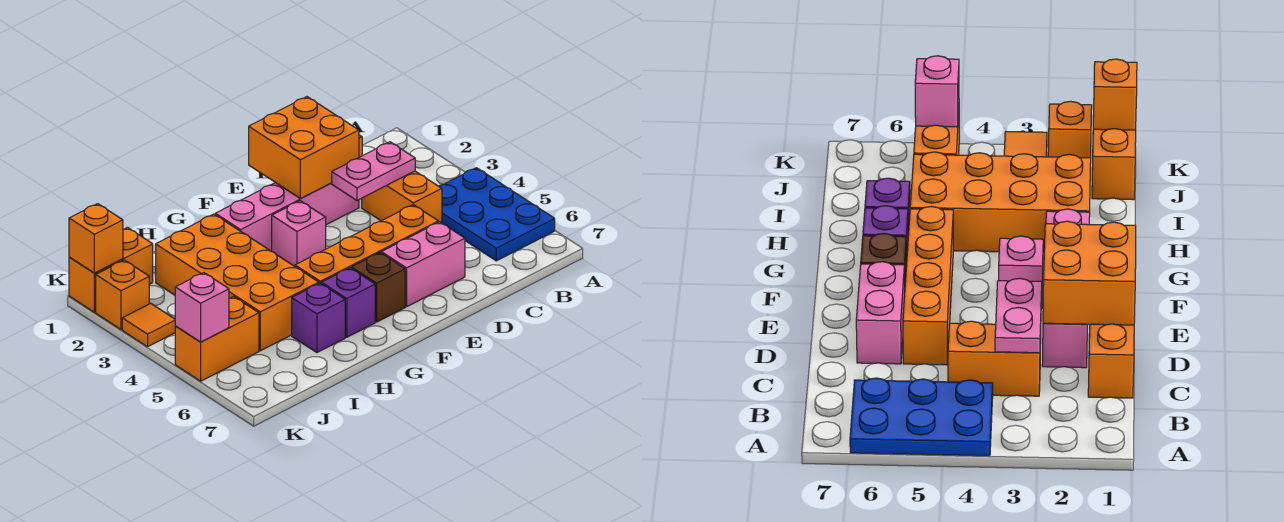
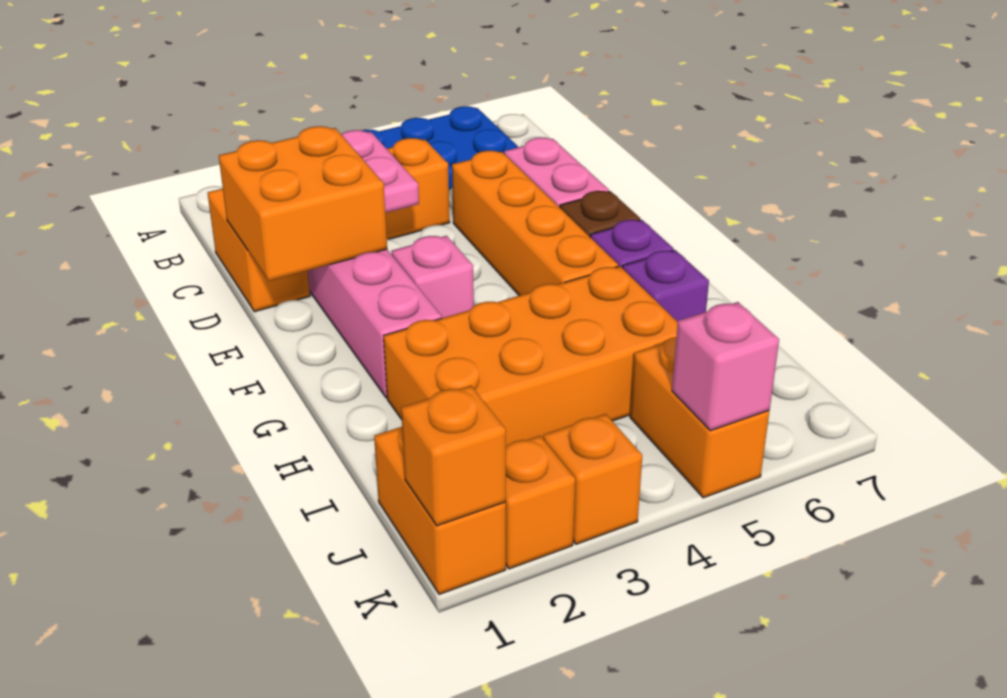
orange tile K3 level 1 -> orange brick K3 level 1

